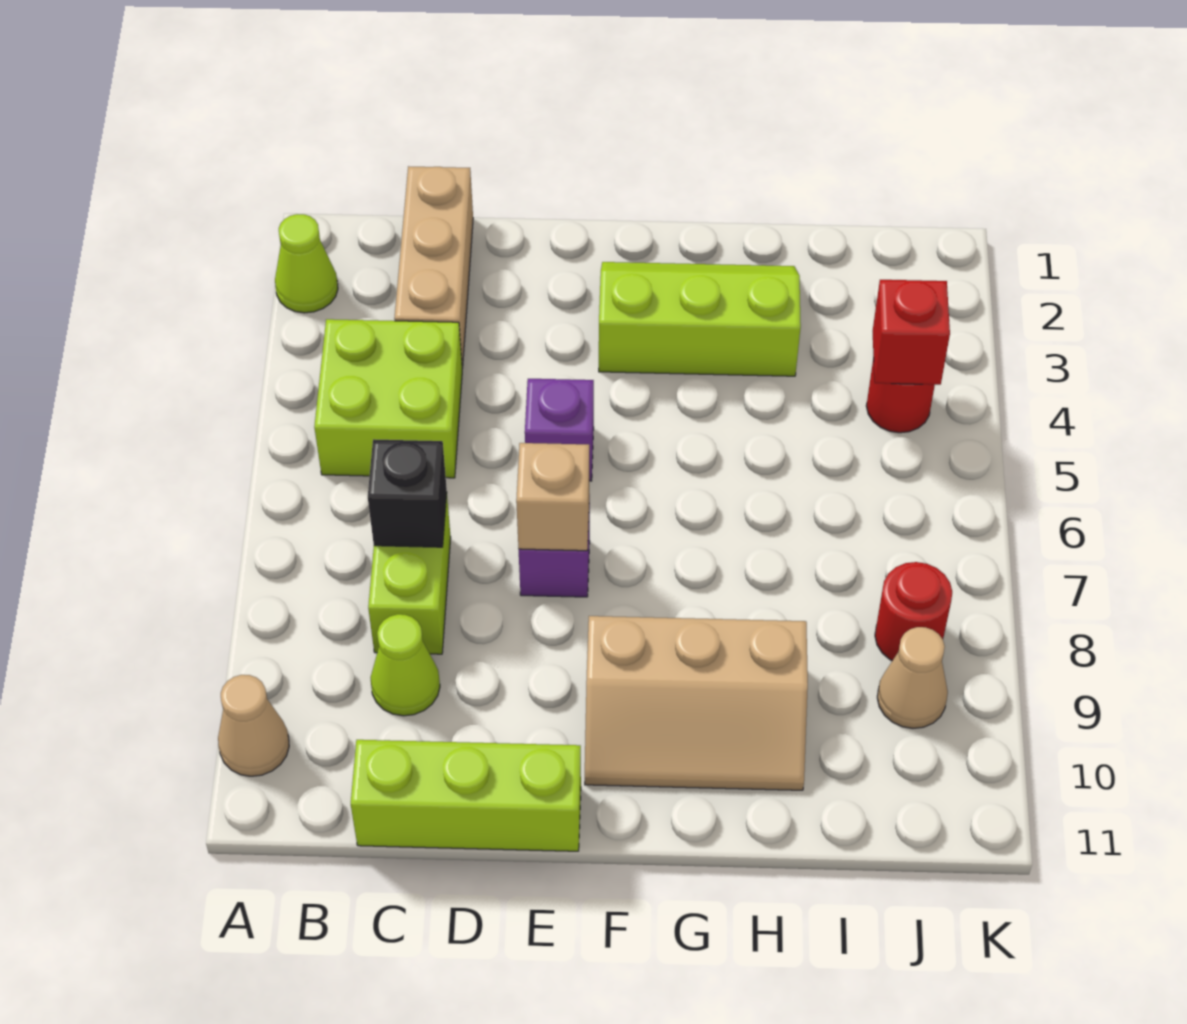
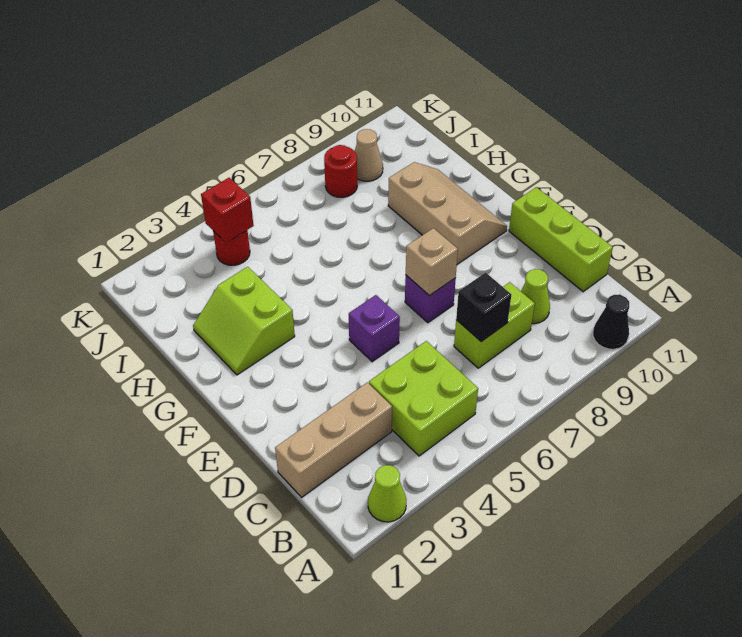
tan cone A10 level 1 -> black cone A10 level 1
lime slope F2:H3 level 1 top 3 -> lime slope G2:H3 level 1 top 3

